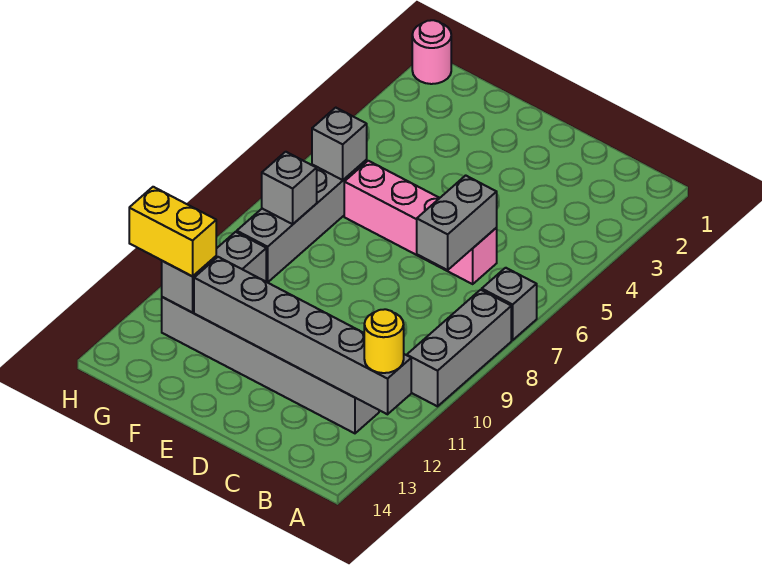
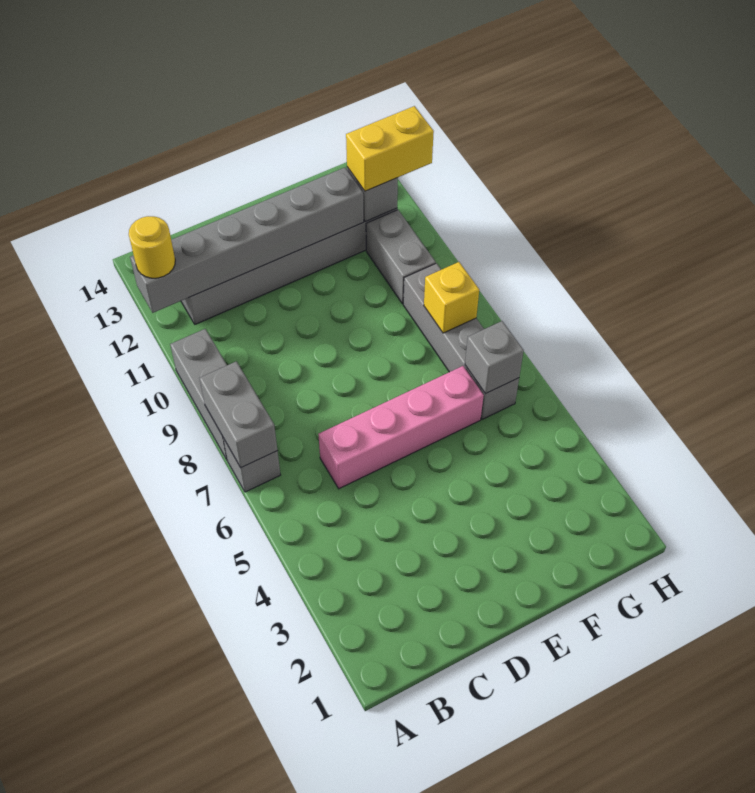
grey brick C6:C7 level 2 -> grey brick A7:A8 level 2
grey brick G8 level 2 -> yellow brick G8 level 2
pink round brick H1 level 1 -> none

